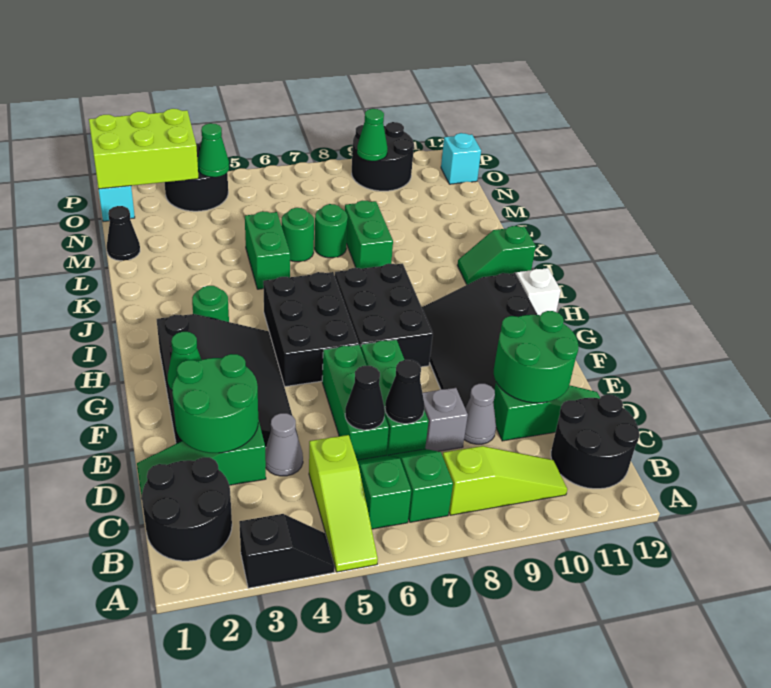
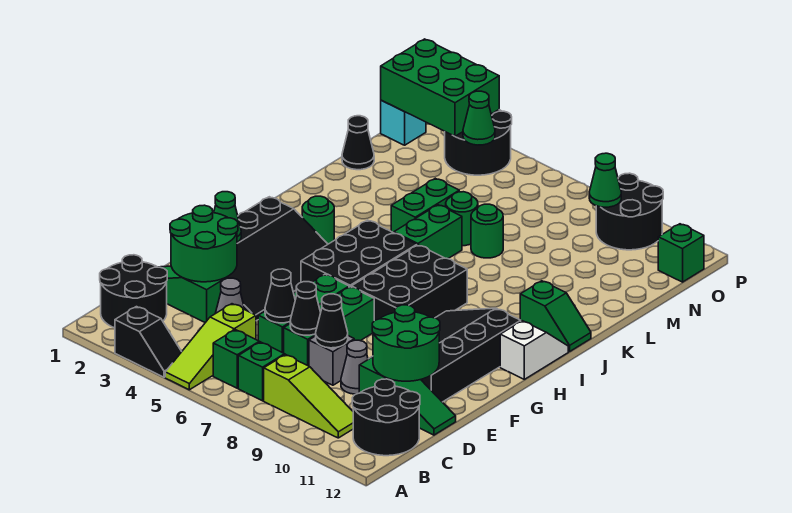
none -> black cone D8 level 2
green slope J11:J12 level 1 top 12 -> green slope J11:J12 level 1 top 11
green brick K8:L8 level 1 -> green brick J6:K6 level 1
lime brick O1:P3 level 2 -> green brick O1:P3 level 2
cyan brick O12 level 1 -> green brick O12 level 1

